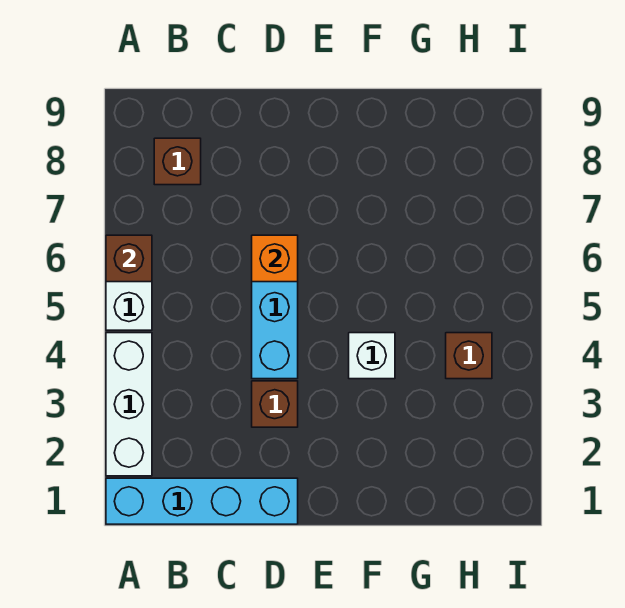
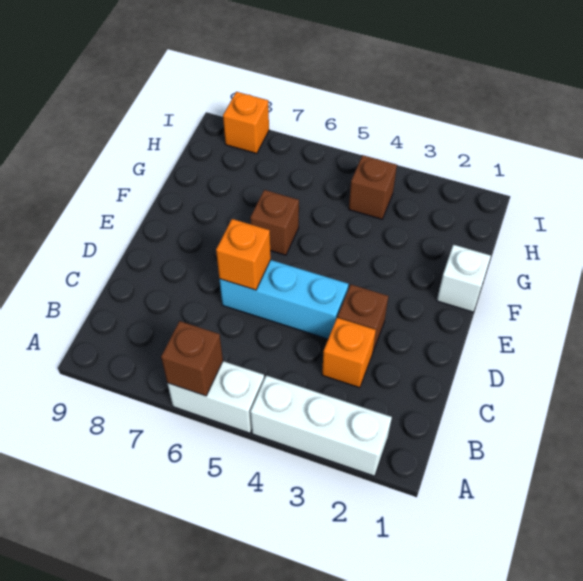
cyan brick A1:D1 level 1 -> none
brown brick B8 level 1 -> brown brick F6 level 1
none -> orange brick C3 level 1
white brick F4 level 1 -> white brick F1 level 1
none -> orange brick I8 level 1

